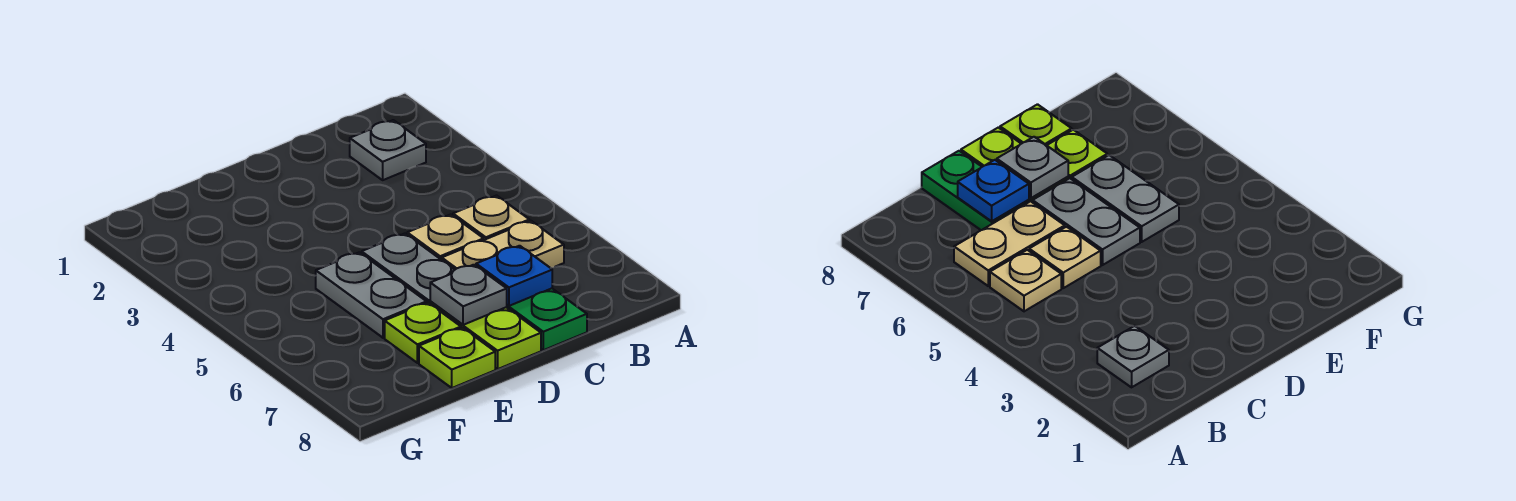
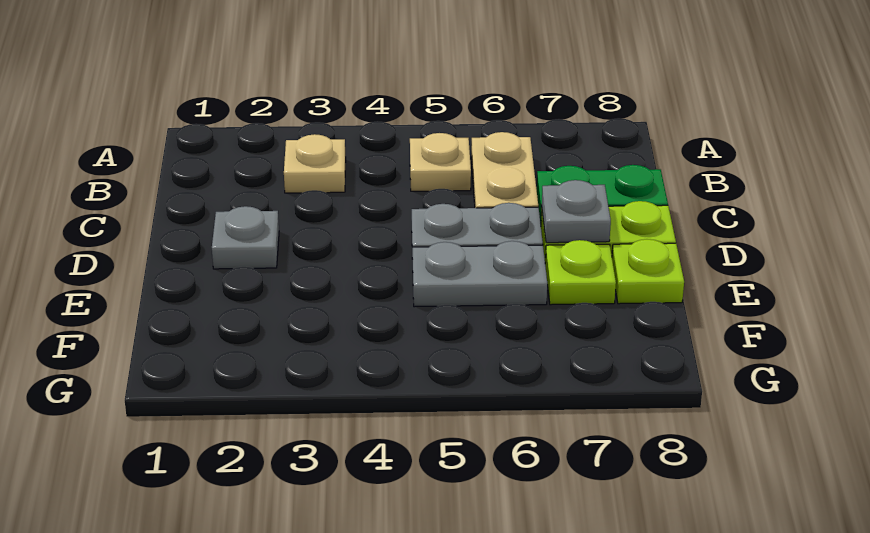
grey plate B2 level 1 -> grey plate D2 level 1
tan plate C5 level 1 -> tan plate B3 level 1
blue plate C7 level 2 -> none

